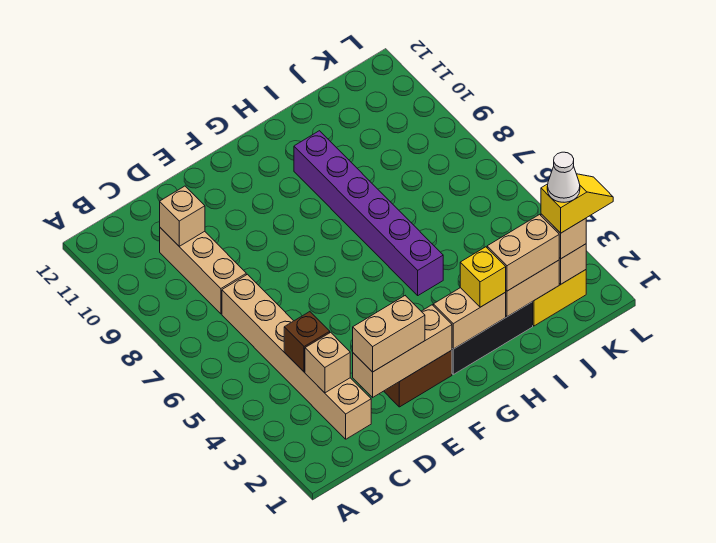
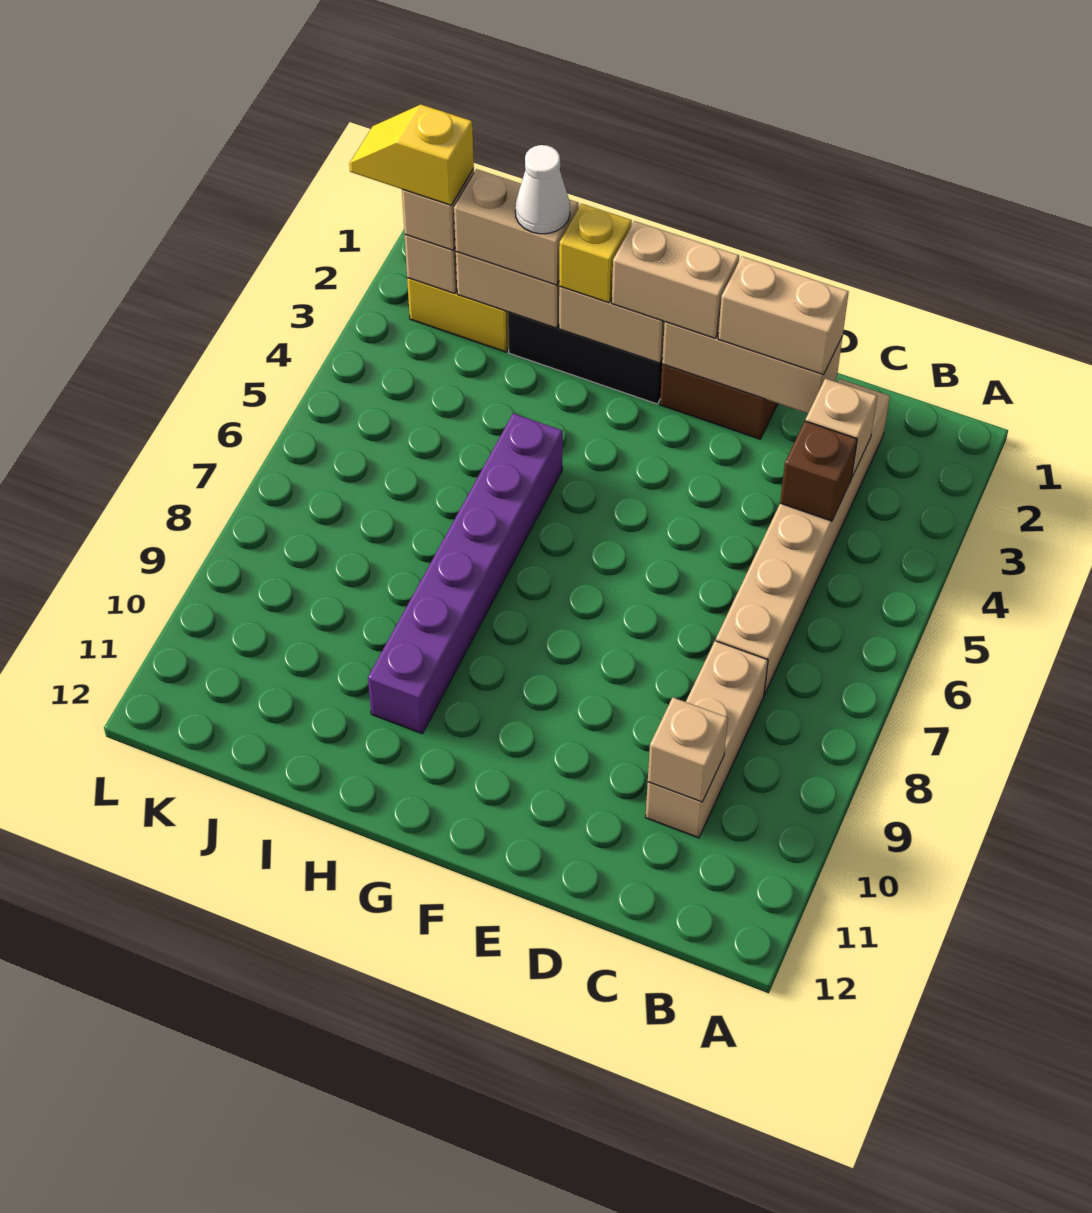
none -> tan brick F2:G2 level 3
white cone K2 level 5 -> white cone I2 level 4

